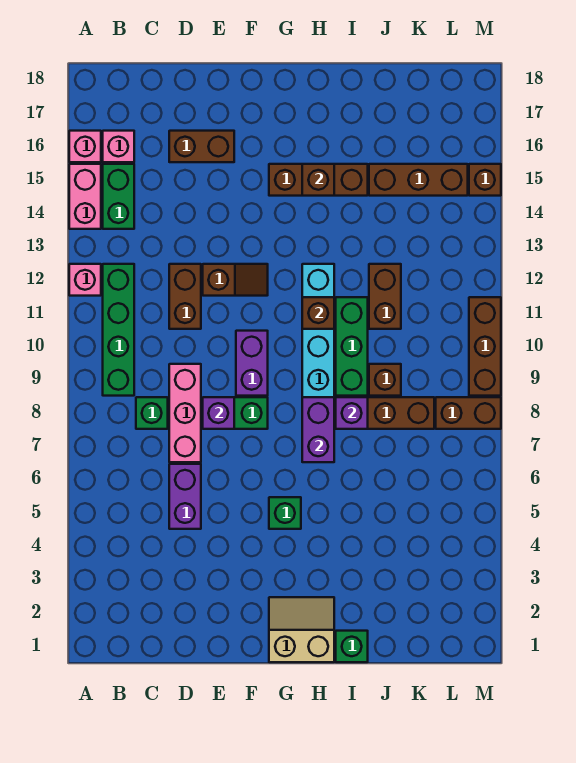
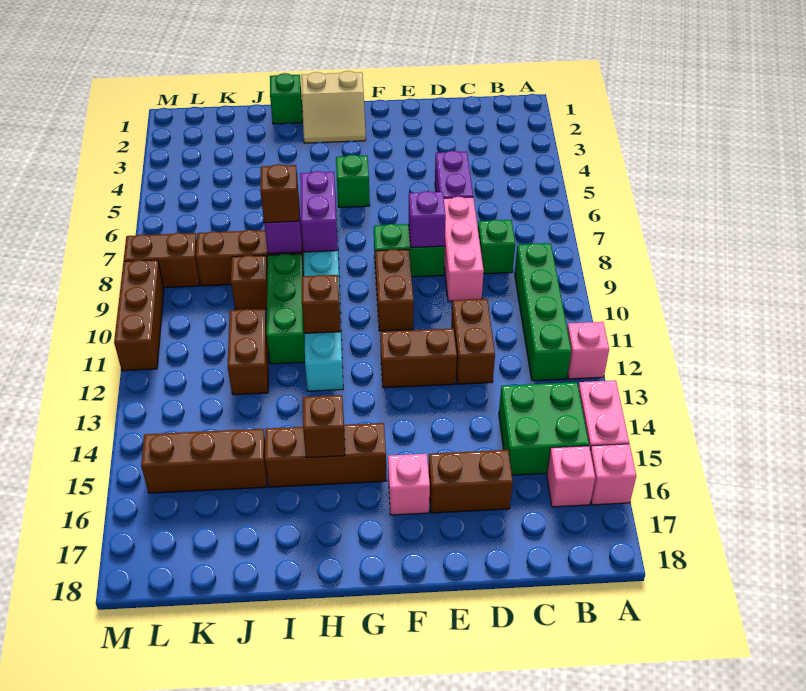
green brick B14:B15 level 1 -> green brick B14:C15 level 1
brown slope E12:F12 level 1 top E -> brown brick E12:F12 level 1
purple brick F9:F10 level 1 -> brown brick F9:F10 level 1
none -> pink brick F16 level 1
brown brick M15 level 1 -> brown brick I8 level 3

